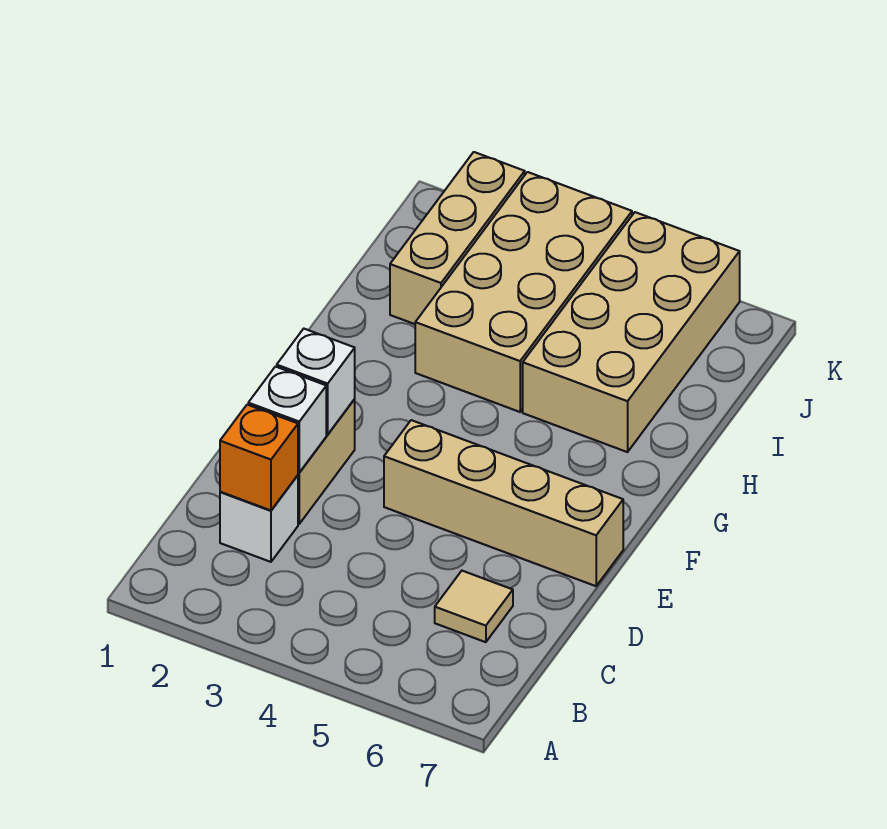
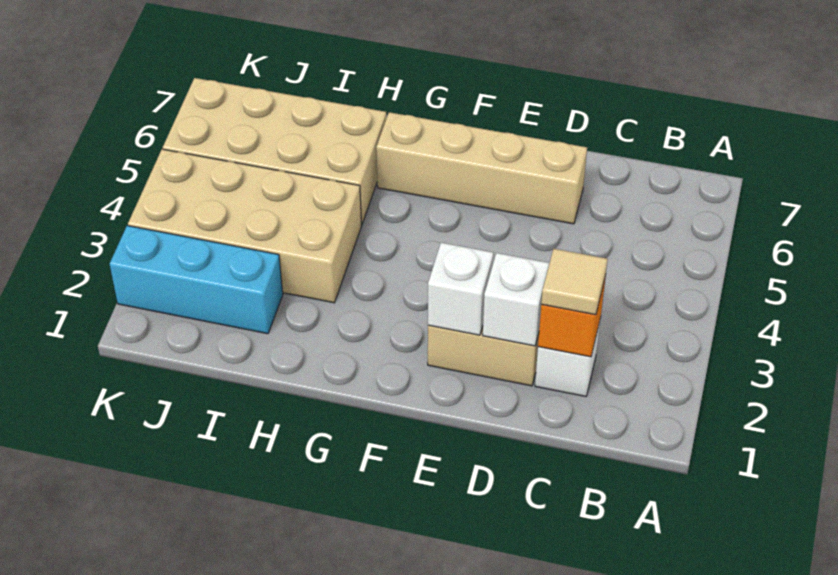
tan tile C6 level 1 -> tan tile C2 level 3
tan brick E4:E7 level 1 -> tan brick D6:G6 level 1
tan brick I2:K2 level 1 -> cyan brick I2:K2 level 1

